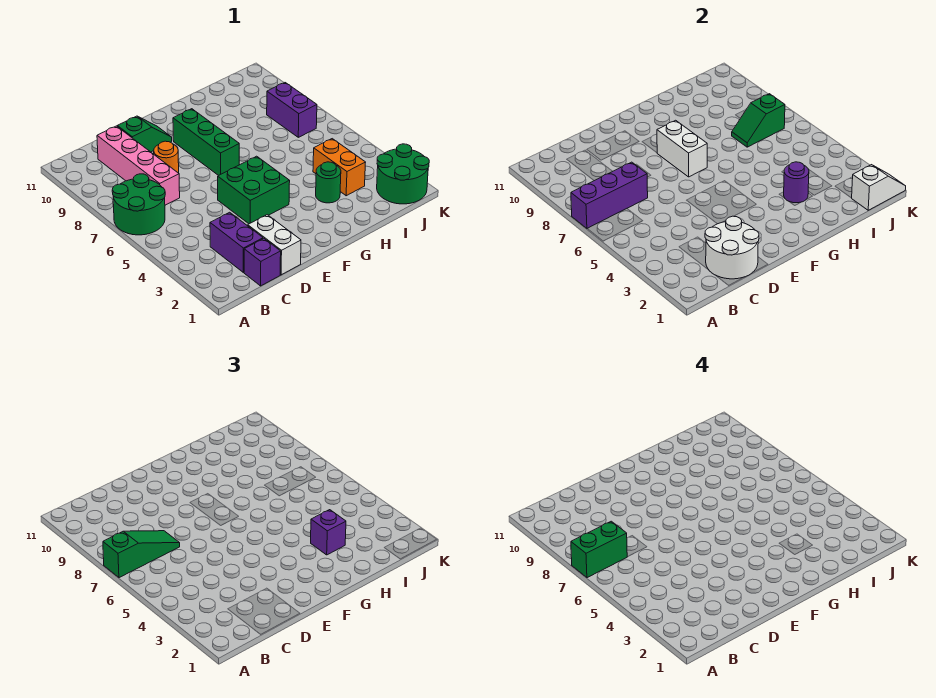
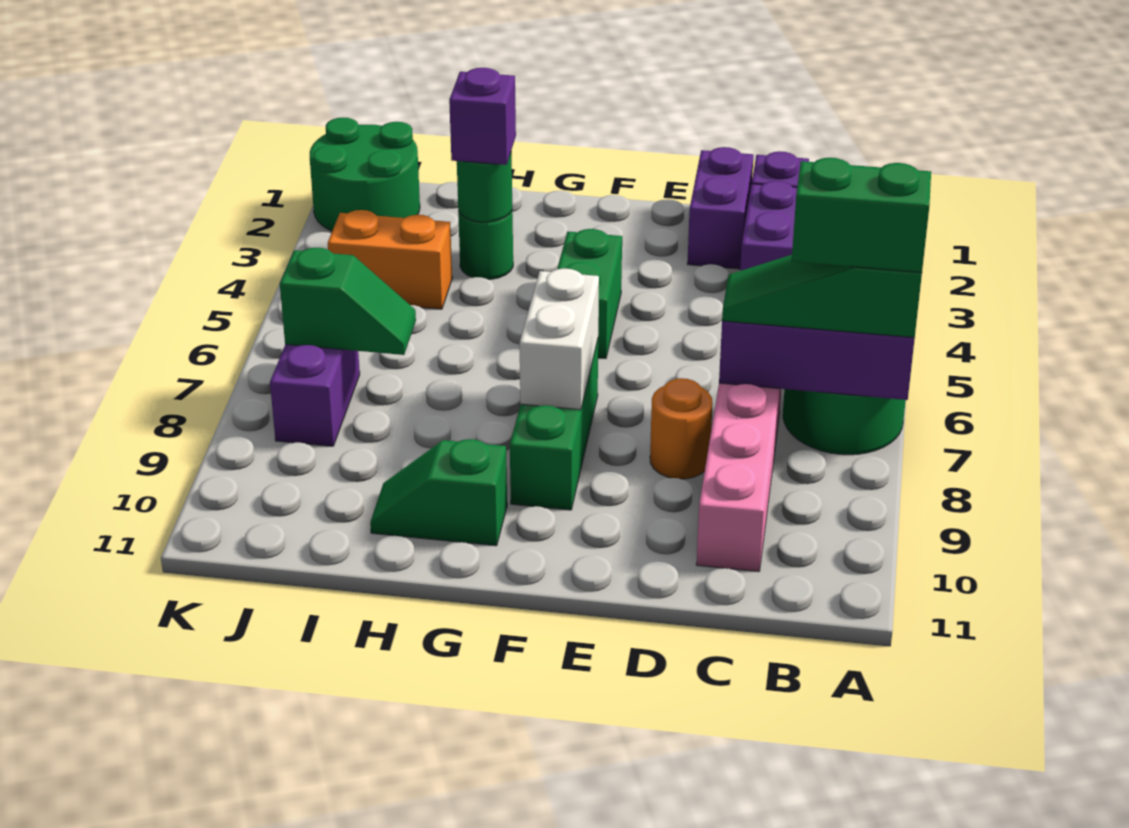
white round brick C1:D2 level 2 -> none
white brick D1:D2 level 1 -> purple brick D1:D2 level 1
green slope D10:E10 level 1 top D -> green slope G10:H10 level 1 top G
green brick E4:F5 level 1 -> green brick F4:F5 level 1
purple round brick H3 level 2 -> green round brick H3 level 2
orange brick I3:I4 level 1 -> orange brick I4:J4 level 1
white slope J1:K1 level 2 top J -> none

